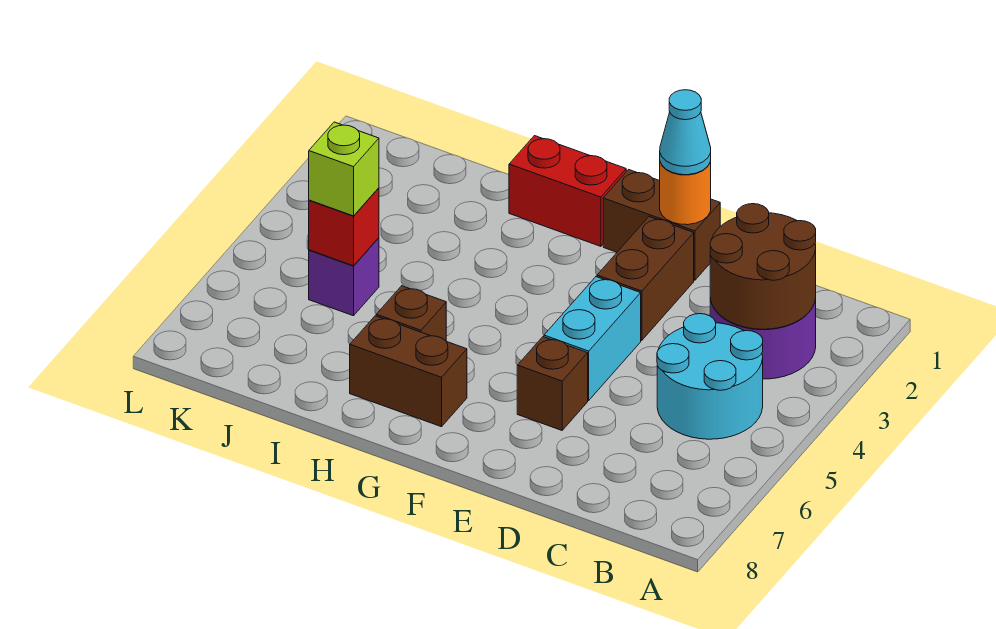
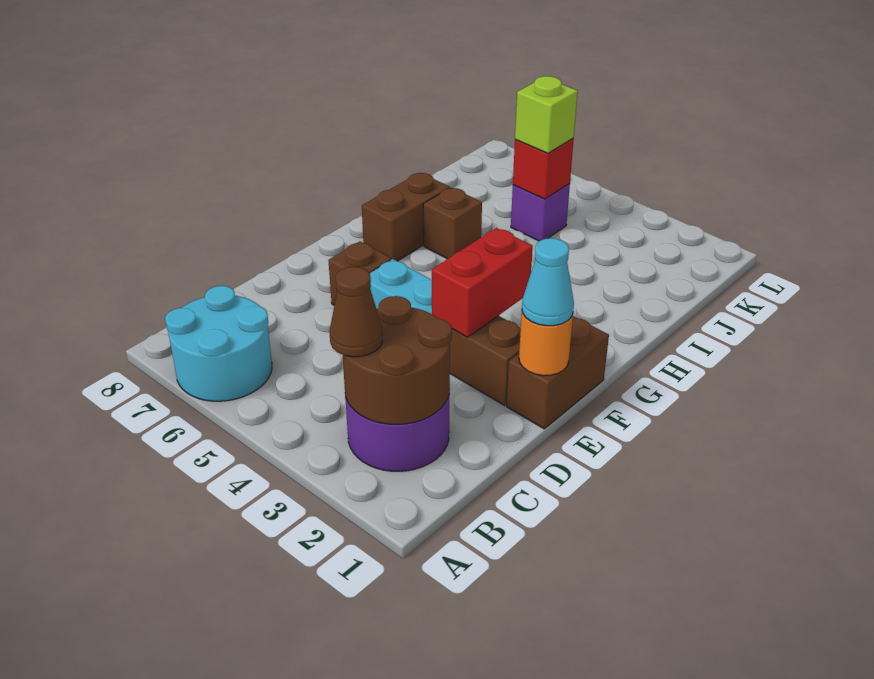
none -> brown cone B3 level 3
cyan round brick B4:C5 level 1 -> cyan round brick A6:B7 level 1
red brick G1:H1 level 1 -> red brick E3:F3 level 2

